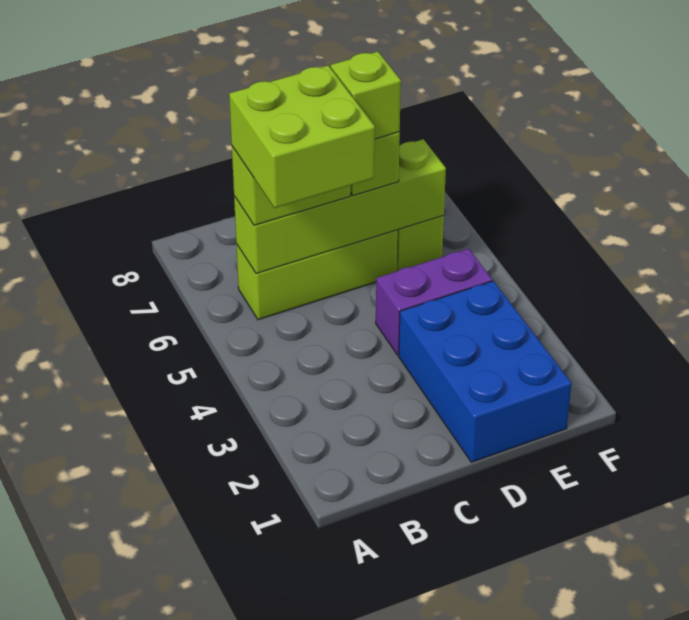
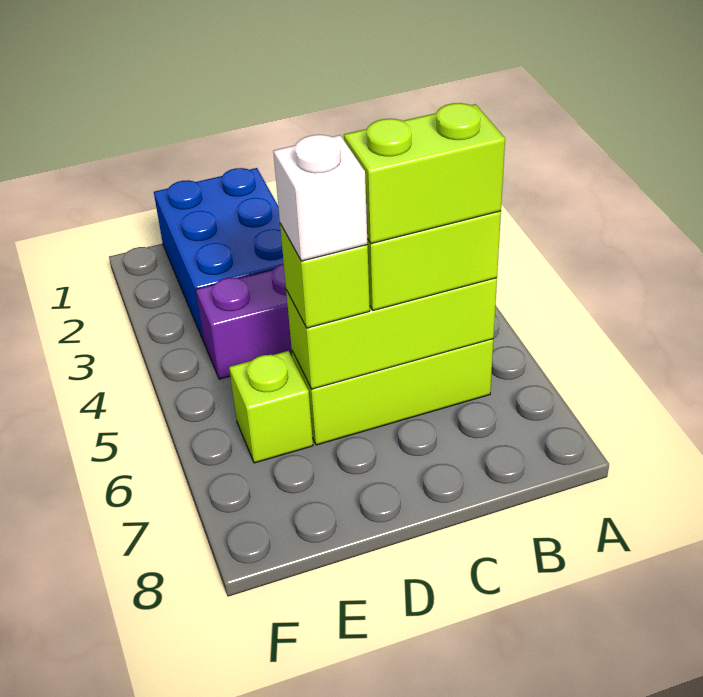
lime brick B5:C6 level 4 -> lime brick B6:C6 level 4
lime brick B6:E6 level 2 -> lime brick B6:D6 level 2
lime brick D6 level 4 -> white brick D6 level 4

